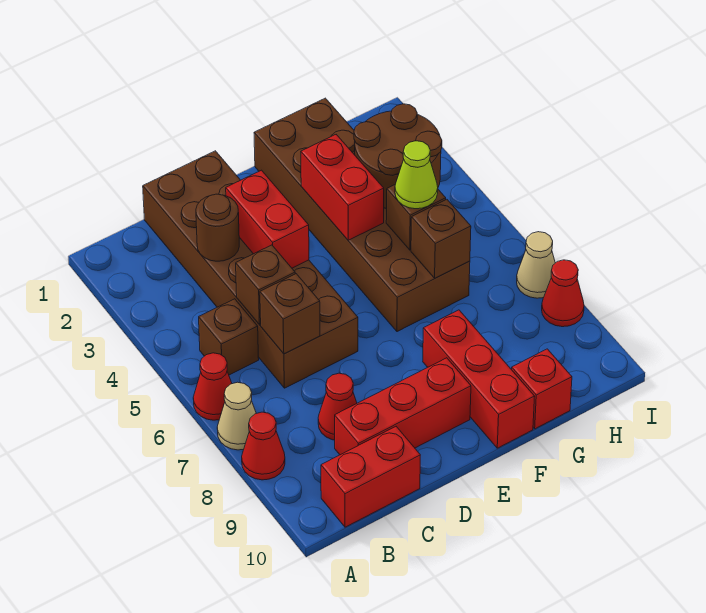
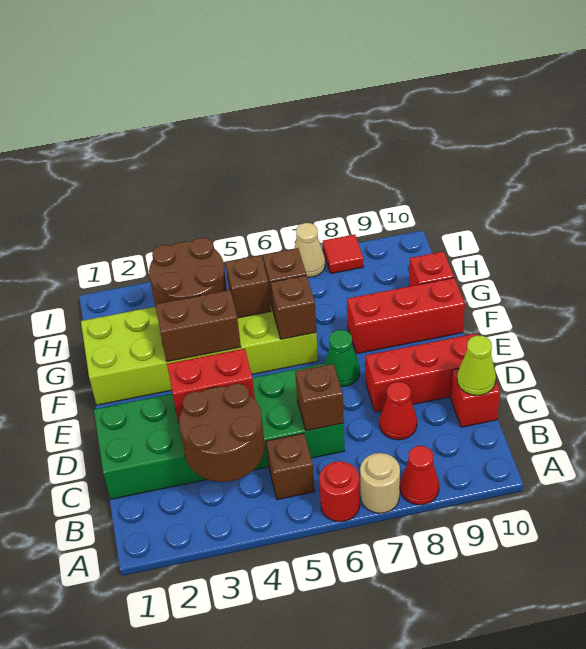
red cone A6 level 1 -> red round brick A6 level 1
tan cone A7 level 1 -> tan round brick A7 level 1
red brick B10:C10 level 1 -> red brick C10 level 1
brown brick C1:D6 level 1 -> green brick C1:D6 level 1
brown round brick C3 level 2 -> brown round brick B3:C4 level 2
brown brick C5 level 2 -> brown brick F6 level 2
red brick C9:E9 level 1 -> red brick D8:D10 level 1
none -> green cone E7 level 1
brown brick F1:G6 level 1 -> lime brick F1:G6 level 1
red brick F3:F4 level 2 -> brown brick F3:F4 level 2
lime cone G5 level 3 -> lime cone C10 level 2
red cone I8 level 1 -> red tile I8 level 1

